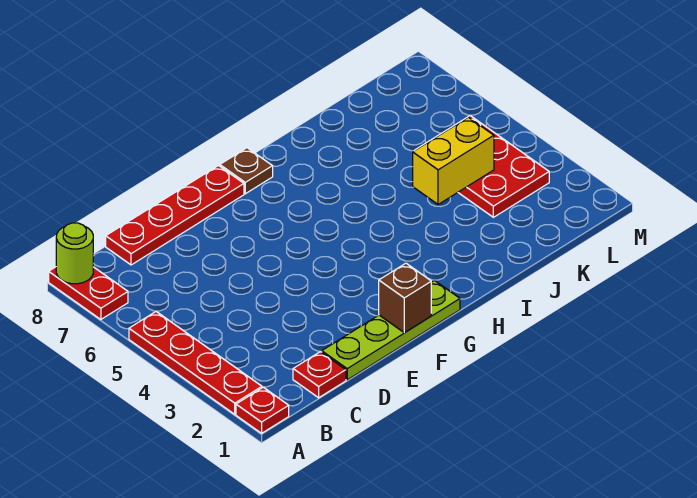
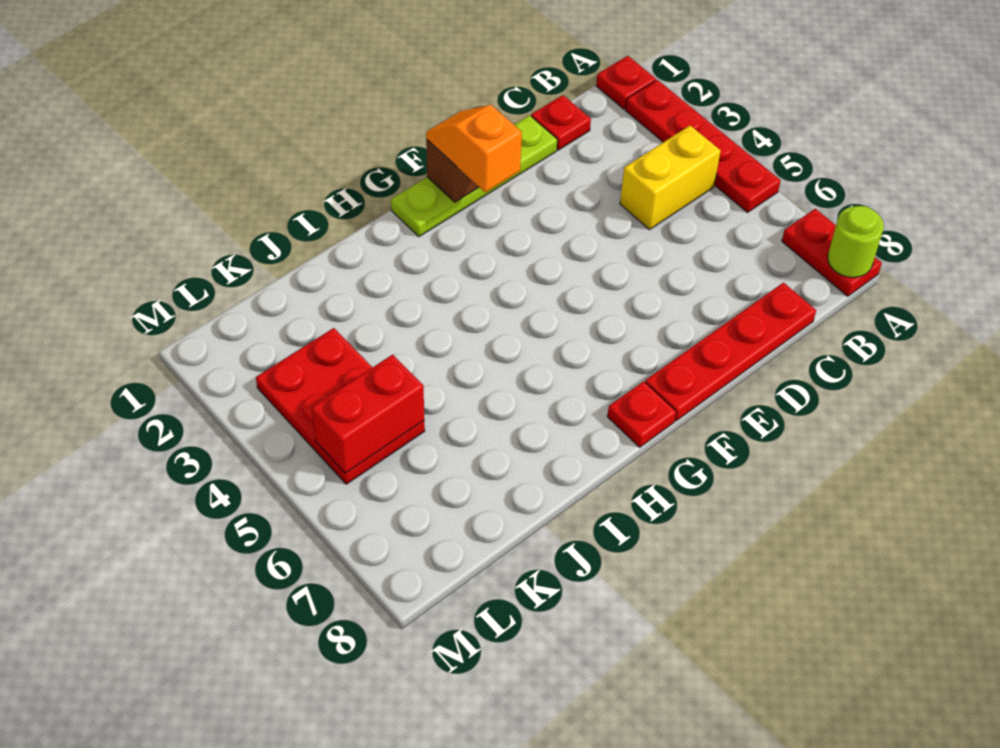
none -> orange slope F1:F2 level 3 top 2
brown plate G8 level 1 -> red plate G8 level 1
yellow brick J4:K4 level 2 -> yellow brick B4:C4 level 1
none -> red brick K5:L5 level 2

